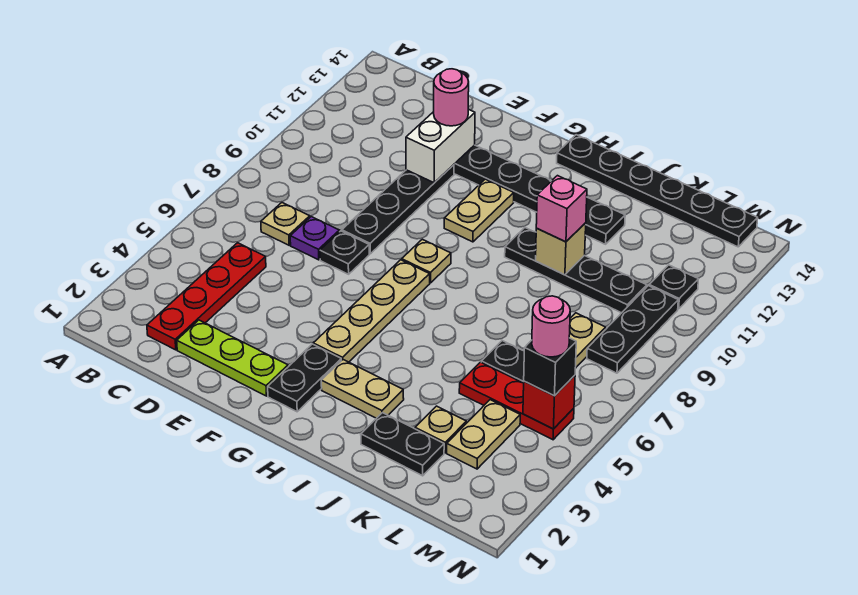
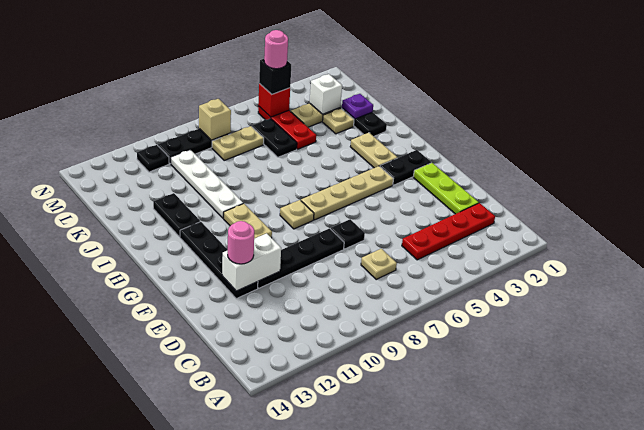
purple plate D7 level 1 -> purple plate K2 level 2
tan plate G10:G11 level 1 -> tan plate G10:H10 level 1
black plate H14:M14 level 1 -> none
black plate I10:L10 level 1 -> white plate I10:L10 level 1
tan brick J10 level 2 -> tan brick M8 level 2
pink brick J10 level 3 -> none
none -> white brick L3 level 2

